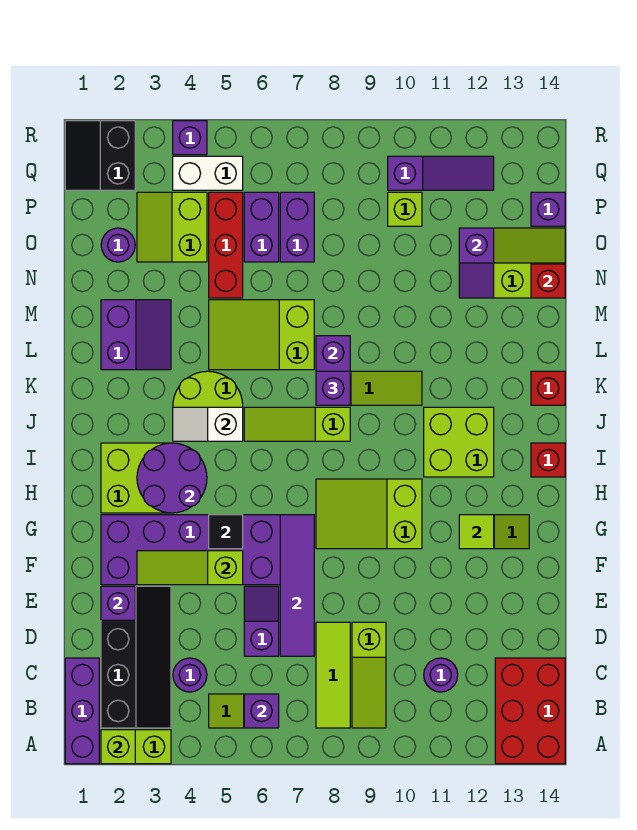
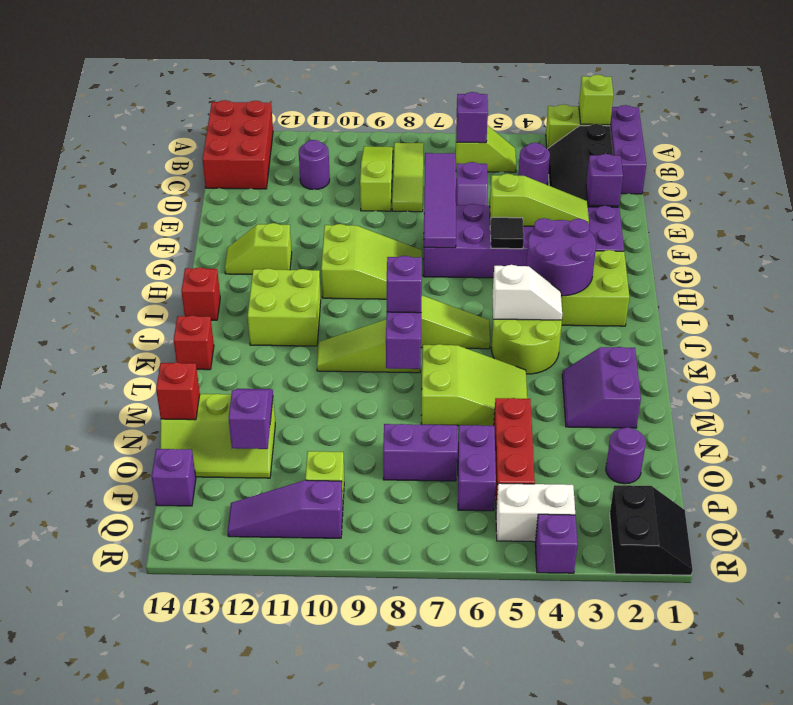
lime tile G12 level 2 -> none
lime slope O3:P4 level 1 top 4 -> none
purple brick O7:P7 level 1 -> purple brick O7:O8 level 1

